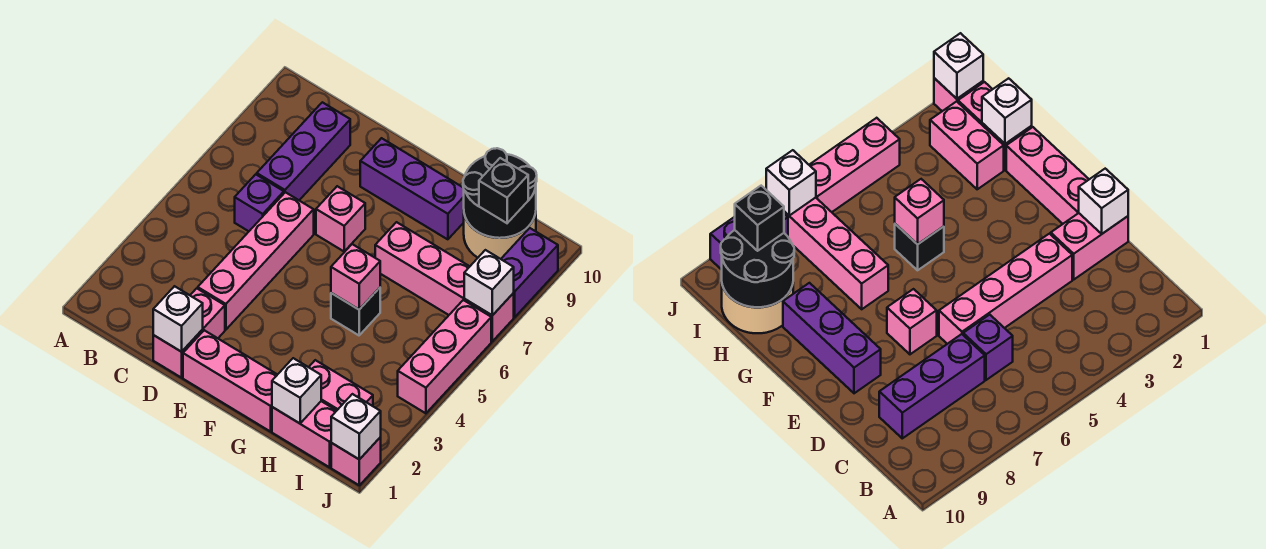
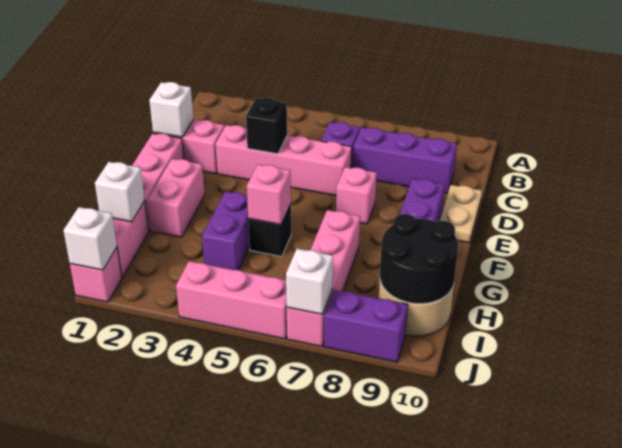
none -> tan plate D10:E10 level 1
none -> purple brick G4:H4 level 1
pink brick H2:I2 level 1 -> pink brick F2:G2 level 1
black brick I9 level 3 -> black brick D4 level 2

